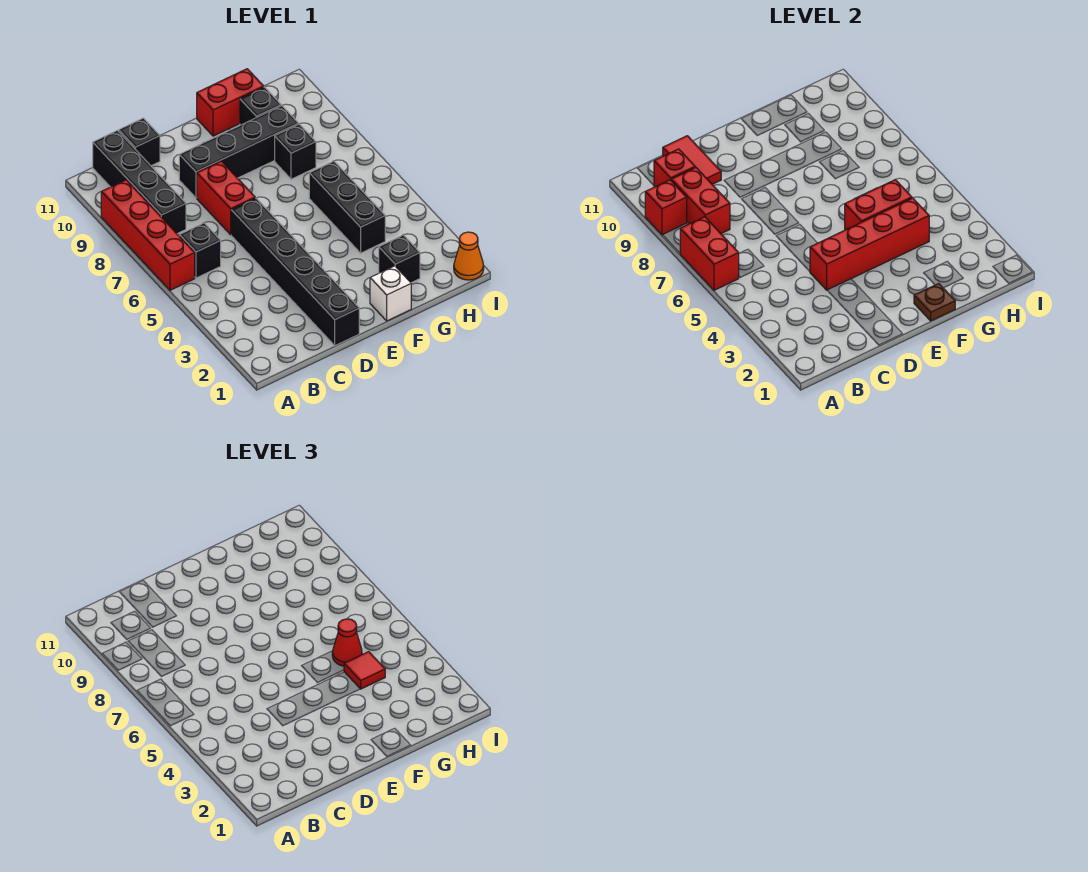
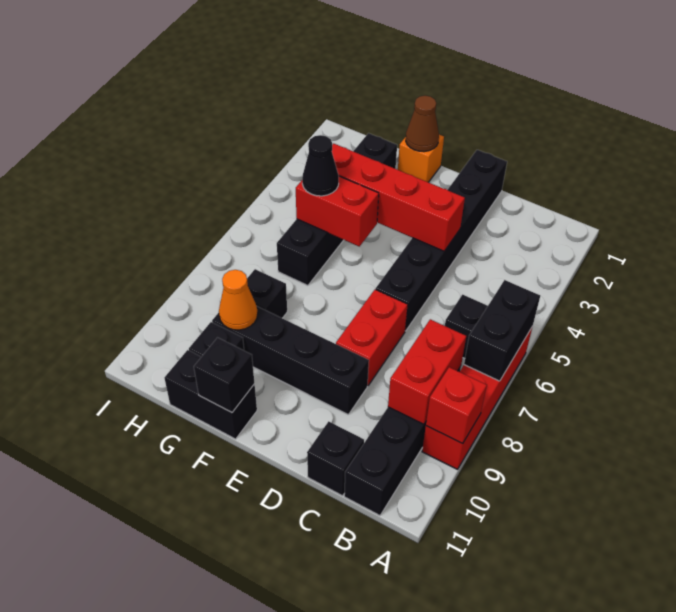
red brick A6:A7 level 2 -> black brick A6:A7 level 2
red brick B10 level 2 -> none
red tile C10:C11 level 2 -> none
white brick F1 level 1 -> orange brick F1 level 1
brown plate F1 level 2 -> brown cone F1 level 2
red brick F11:G11 level 1 -> black brick F11:G11 level 1
none -> black brick F11 level 2
red tile G4 level 3 -> none
red cone G5 level 3 -> black cone G5 level 3
orange cone I1 level 1 -> orange cone G9 level 2

